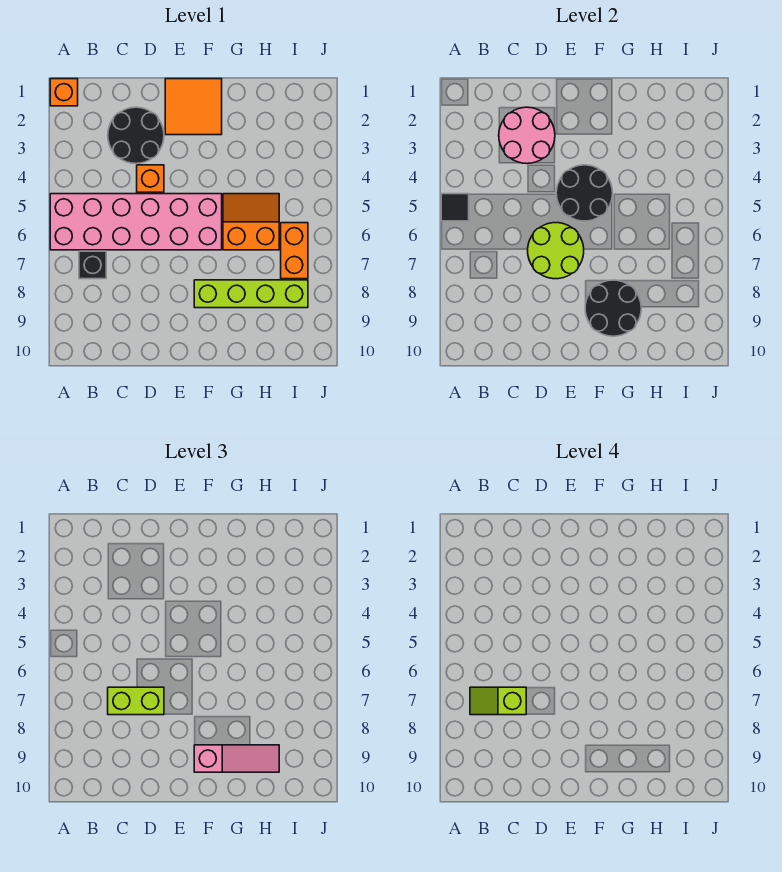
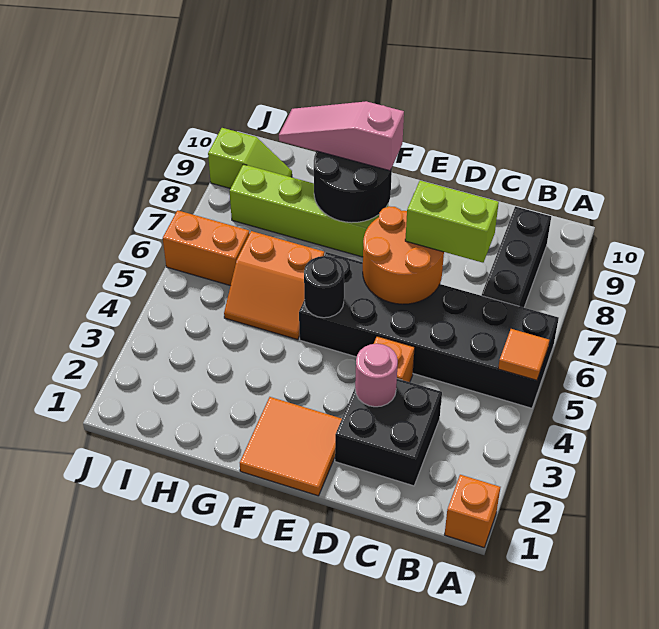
pink brick A5:F6 level 1 -> black brick A5:F6 level 1
black tile A5 level 2 -> orange tile A5 level 2
black brick B7 level 1 -> black brick B7:B9 level 1
lime slope B7:C7 level 4 top C -> lime slope I9:J9 level 1 top J
black round brick C2:D3 level 1 -> black brick C2:D3 level 1
pink round brick C2:D3 level 2 -> pink round brick D3 level 2
lime round brick D6:E7 level 2 -> orange round brick D6:E7 level 2
black round brick E4:F5 level 2 -> black round brick F5 level 2
orange brick I6:I7 level 1 -> orange brick I6:J6 level 1

